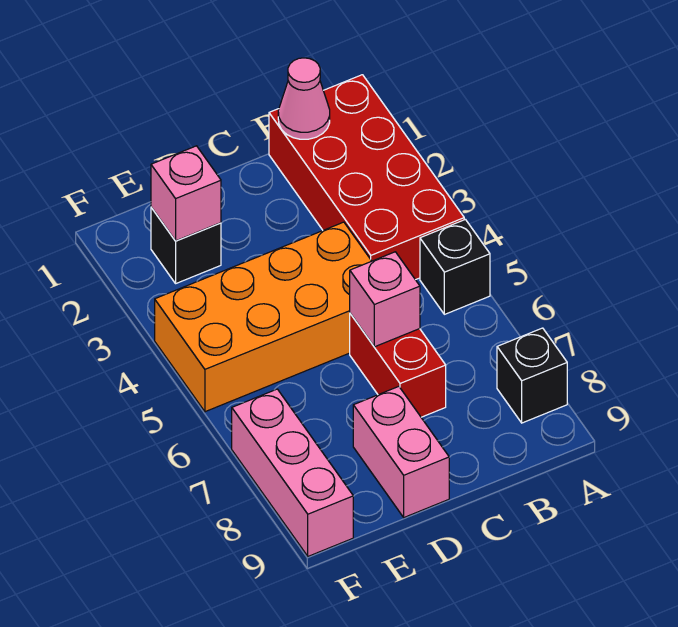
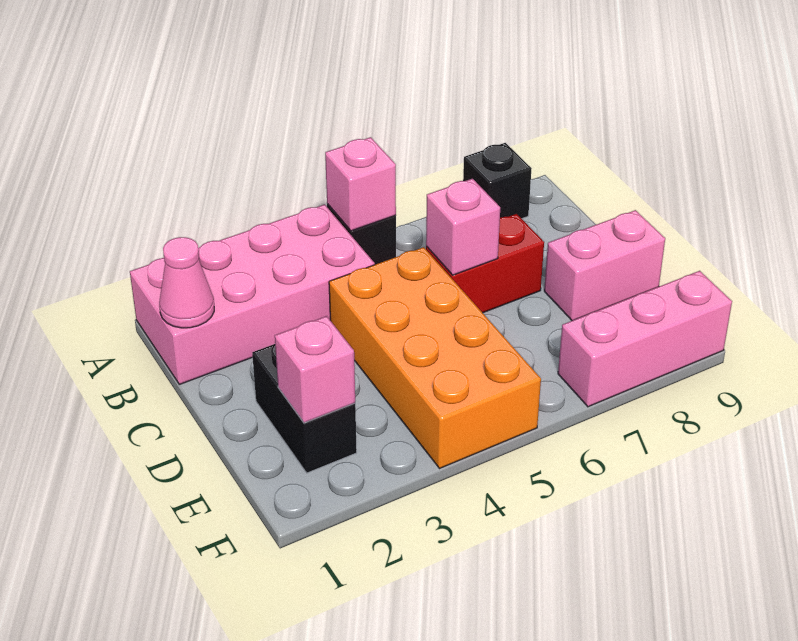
red brick A1:B4 level 1 -> pink brick A1:B4 level 1
none -> pink brick A5 level 2
black brick E2 level 1 -> black brick D2:E2 level 1

